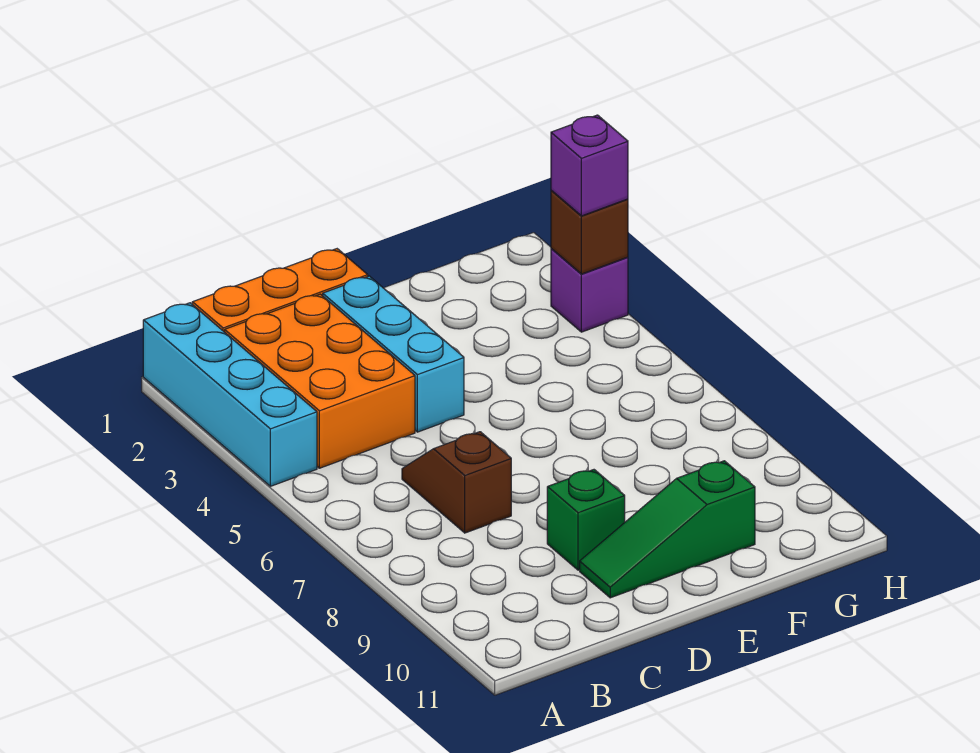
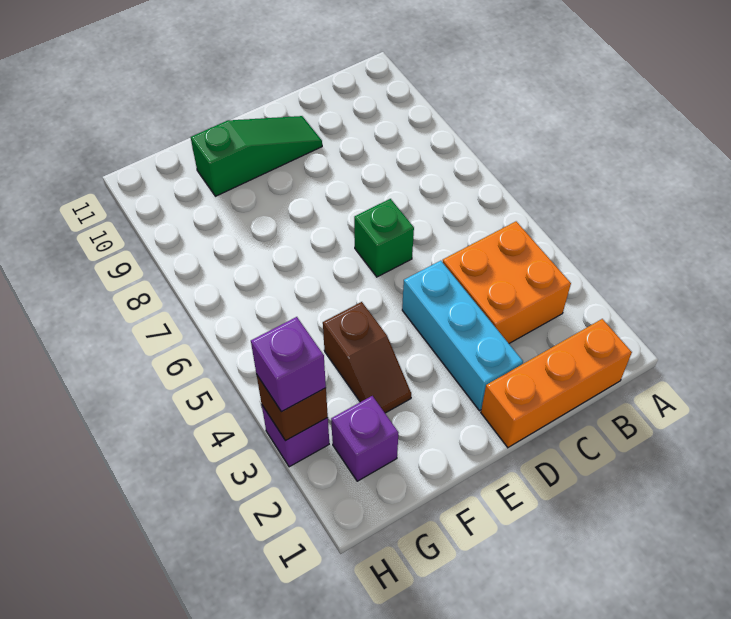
cyan brick A1:A4 level 1 -> none
orange brick B2:C4 level 1 -> orange brick B3:C4 level 1
brown slope C6:C7 level 1 top 7 -> brown slope F3:F4 level 1 top 4
green brick D9 level 1 -> green brick D6 level 1
none -> purple brick G2 level 1

